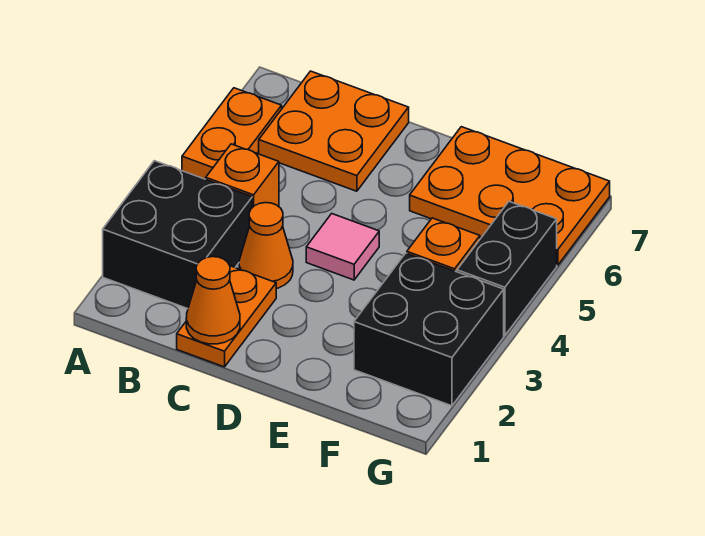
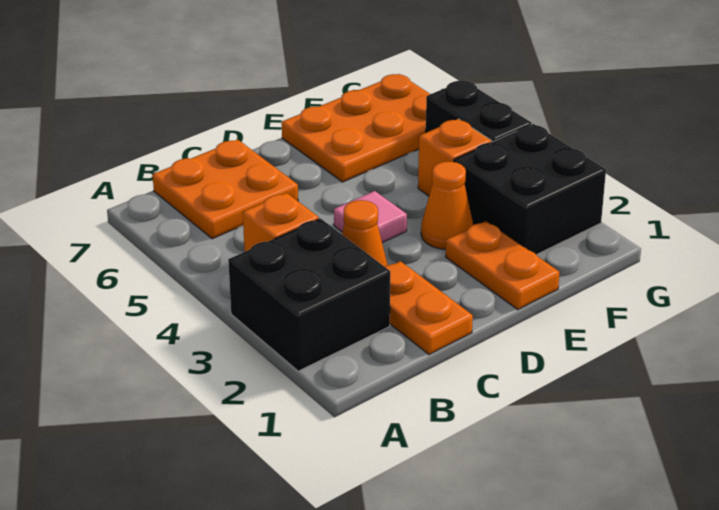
orange plate A5:A6 level 1 -> orange plate E1:E2 level 1
orange cone C1 level 2 -> orange cone E3 level 1

